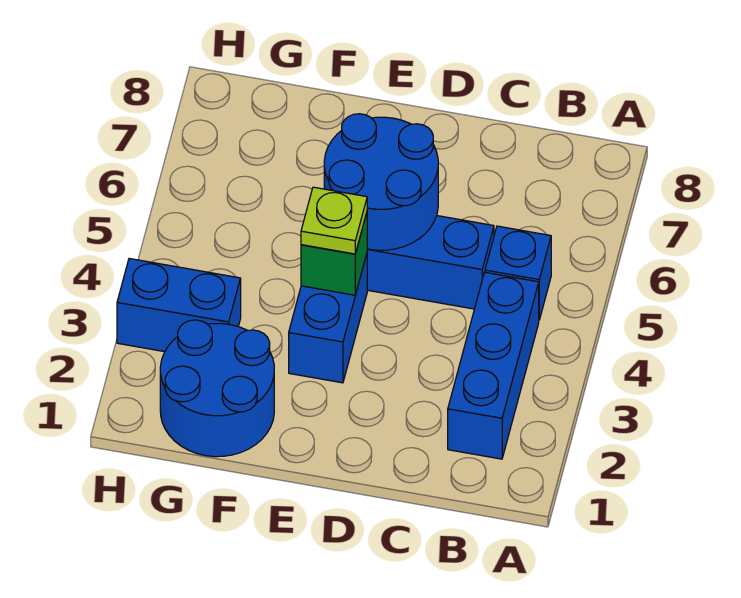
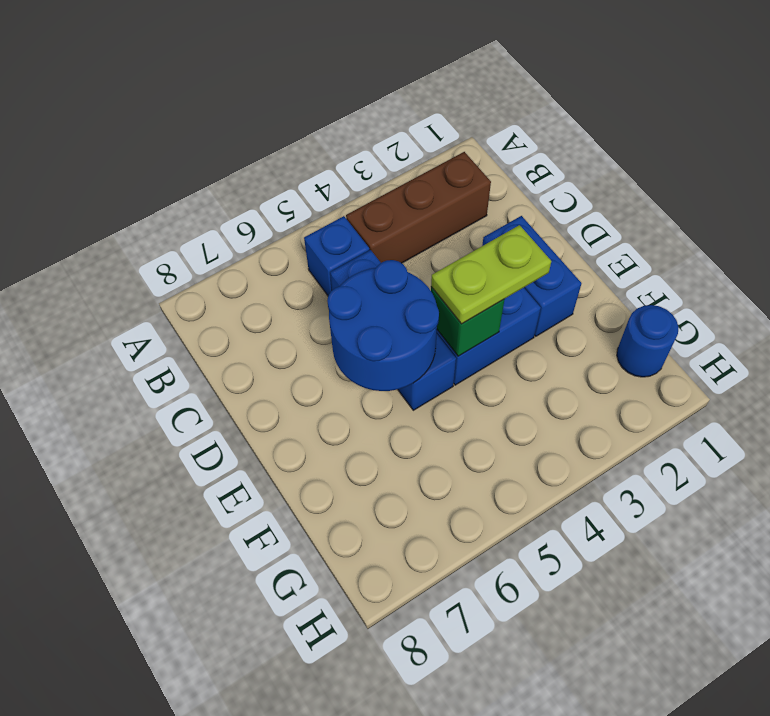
blue brick B2:B4 level 1 -> brown brick B2:B4 level 1
lime plate E4 level 3 -> lime plate E3:E4 level 3
blue round brick F1:G2 level 1 -> blue round brick G1 level 1
blue brick G3:H3 level 1 -> blue brick D2:E2 level 1

